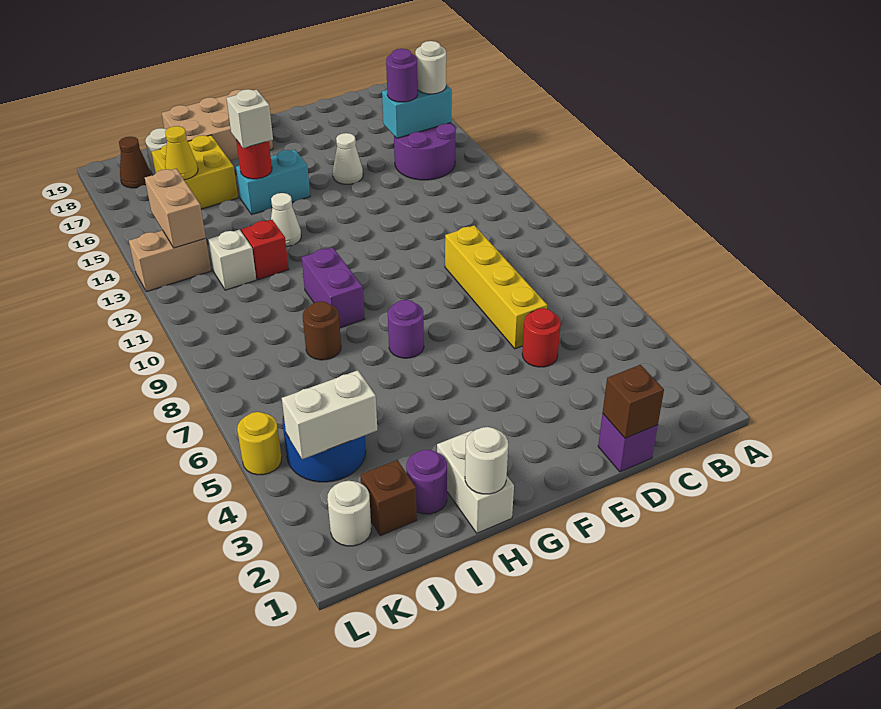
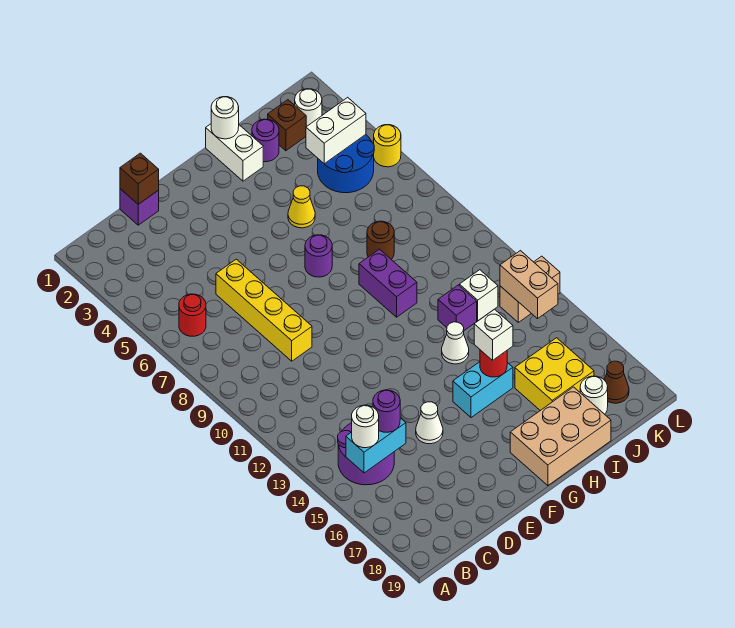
red round brick D5 level 1 -> red round brick B6 level 1
red brick I12 level 1 -> purple brick I12 level 1
yellow cone J16 level 2 -> yellow cone H5 level 1

